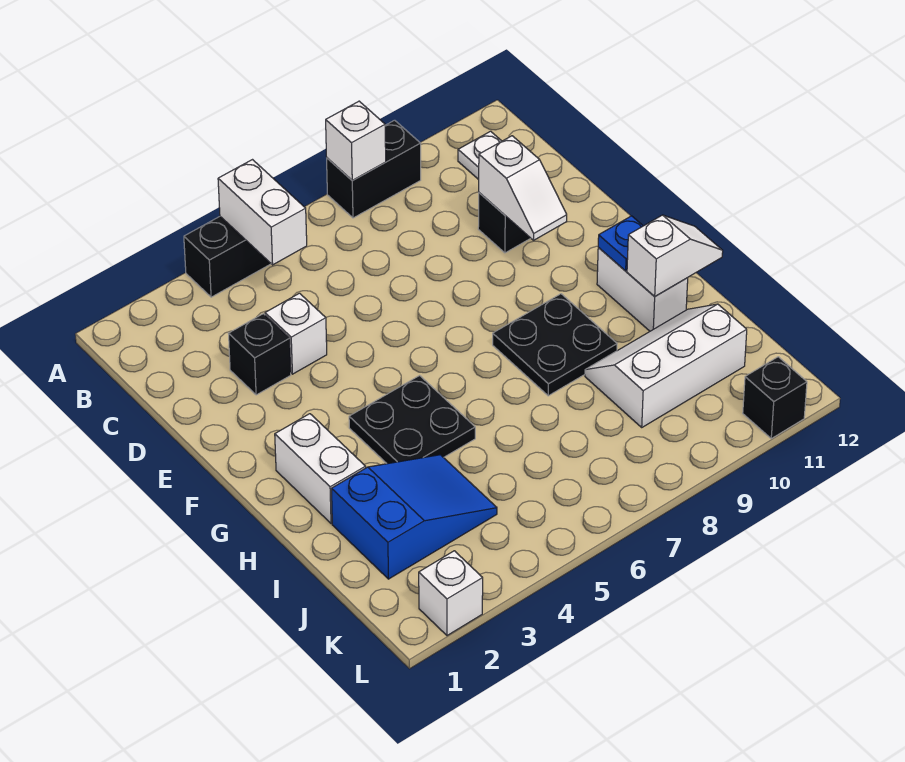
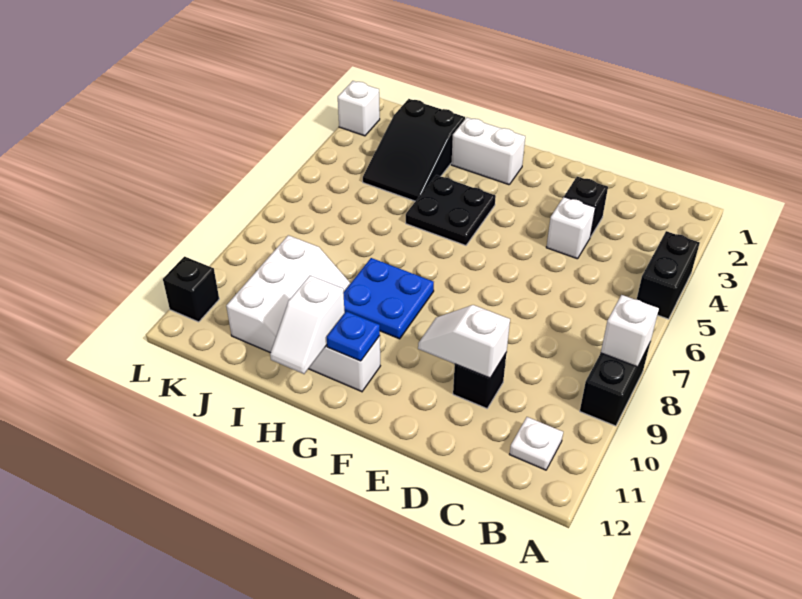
white brick A5:B5 level 2 -> none
black plate G8:H9 level 1 -> blue plate G8:H9 level 1
blue slope I2:J4 level 1 top 2 -> black slope I2:J4 level 1 top 2

